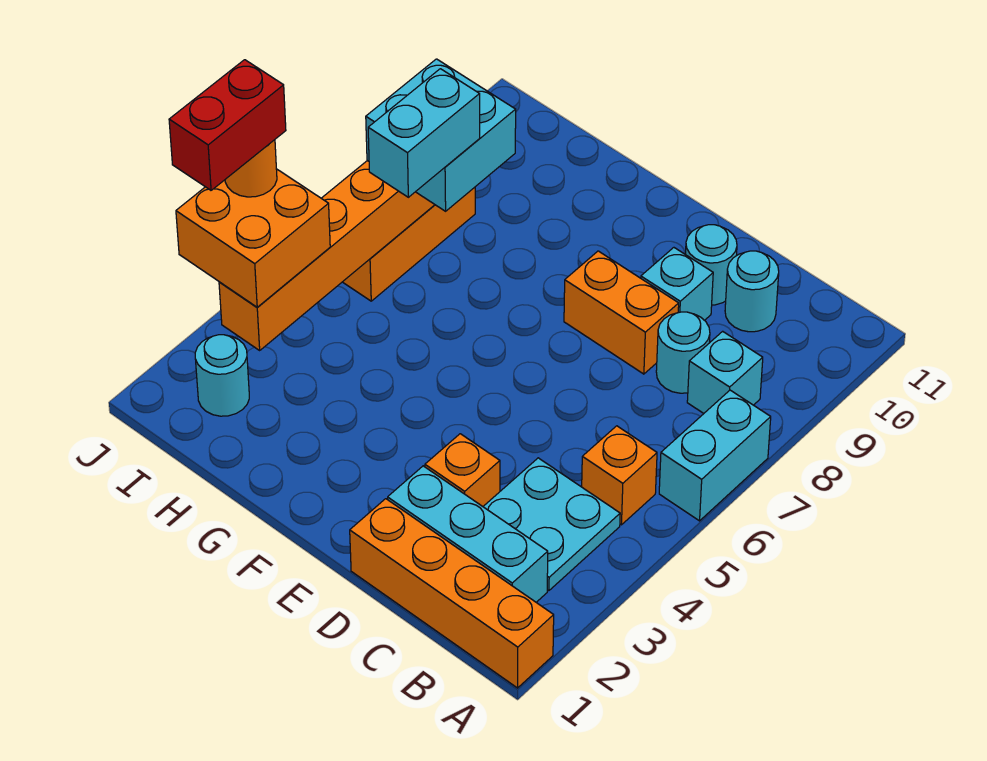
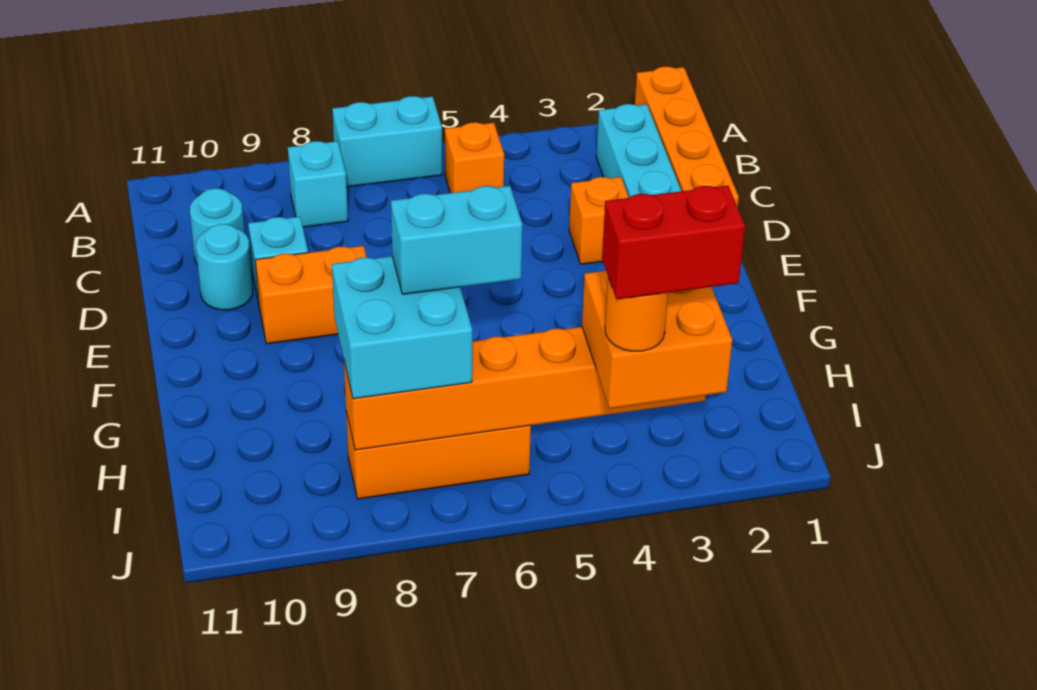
cyan plate B3:C4 level 1 -> none
cyan round brick C8 level 1 -> none
orange brick D8:E8 level 1 -> orange brick E8:E9 level 1
cyan round brick I2 level 1 -> none

